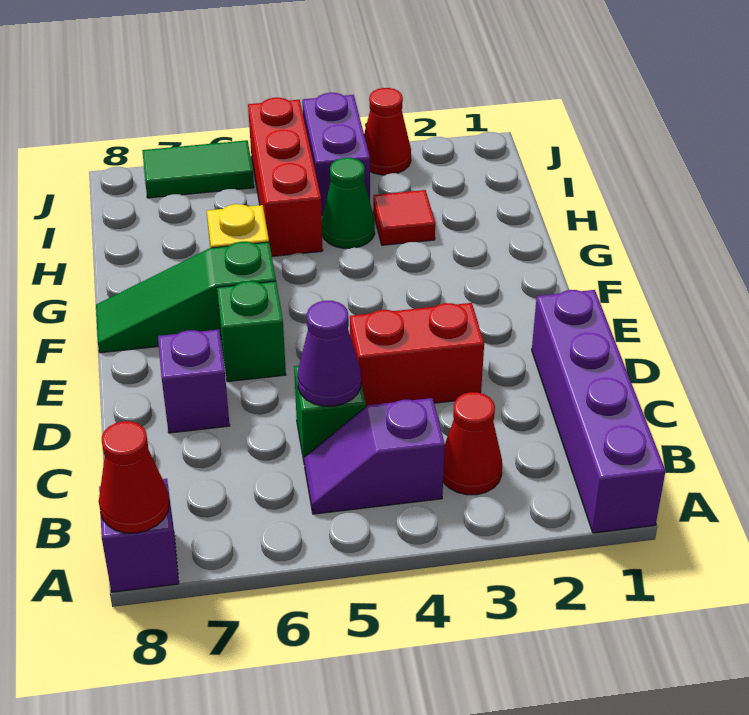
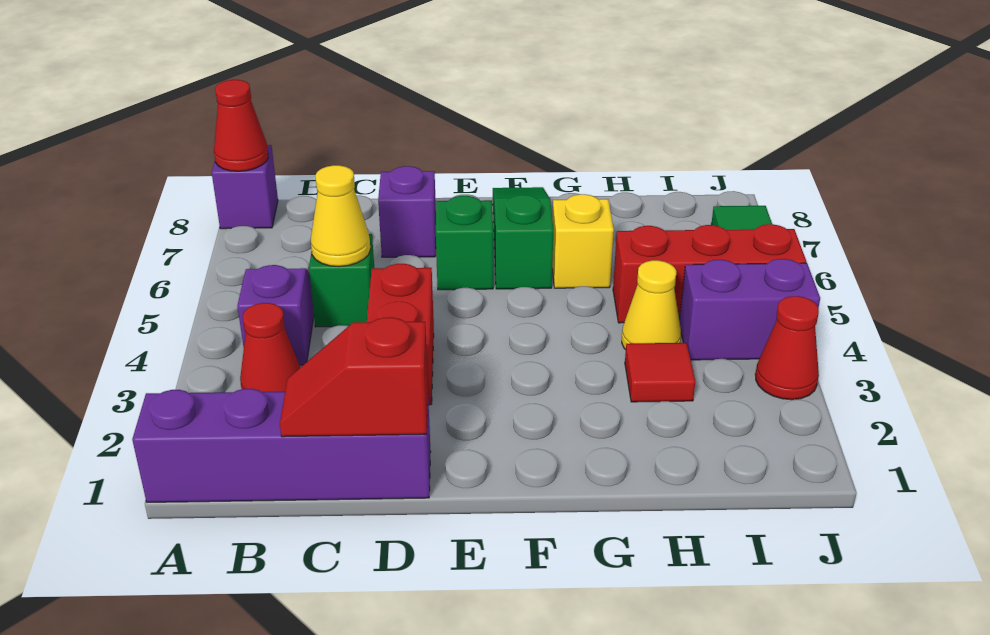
none -> red slope C1:D1 level 2 top D
purple cone C5 level 2 -> yellow cone C5 level 2
green cone H4 level 1 -> yellow cone H4 level 1

